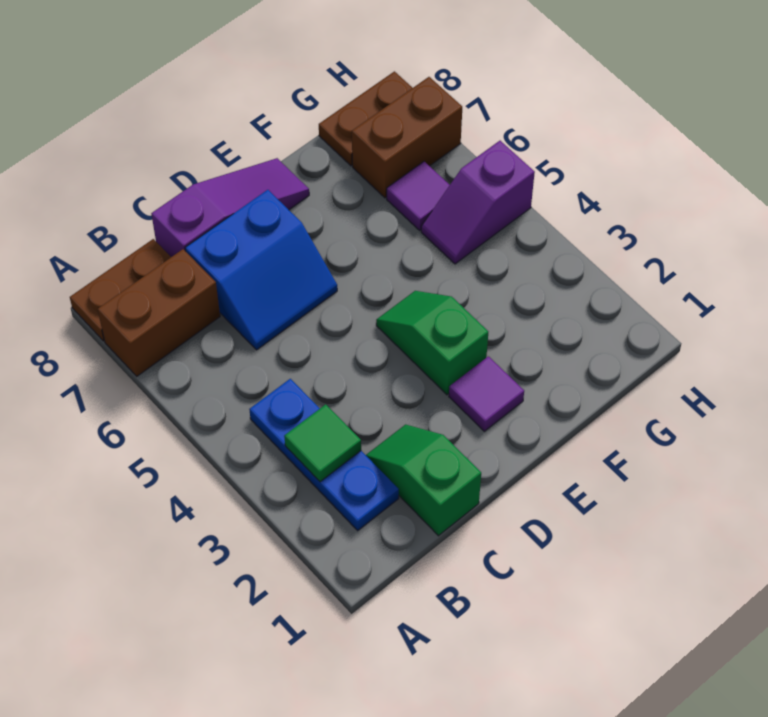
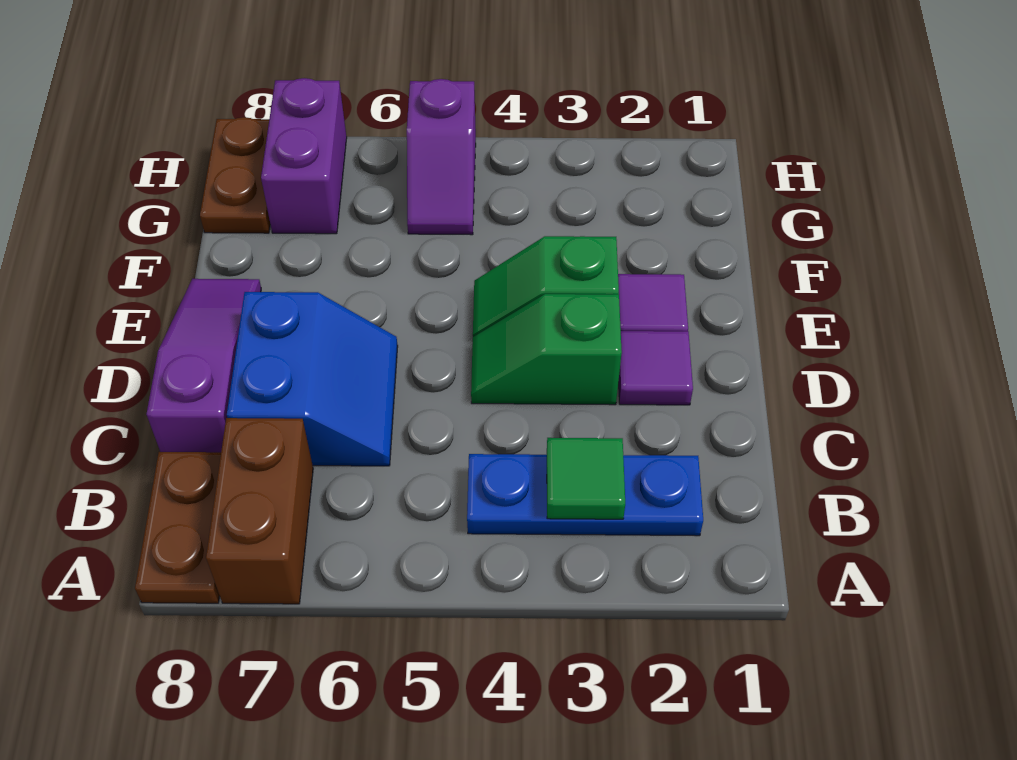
green slope C1:C2 level 1 top 1 -> green slope D3:D4 level 1 top 3
purple tile G6 level 1 -> purple tile D2 level 1
brown brick G7:H7 level 1 -> purple brick G7:H7 level 1

